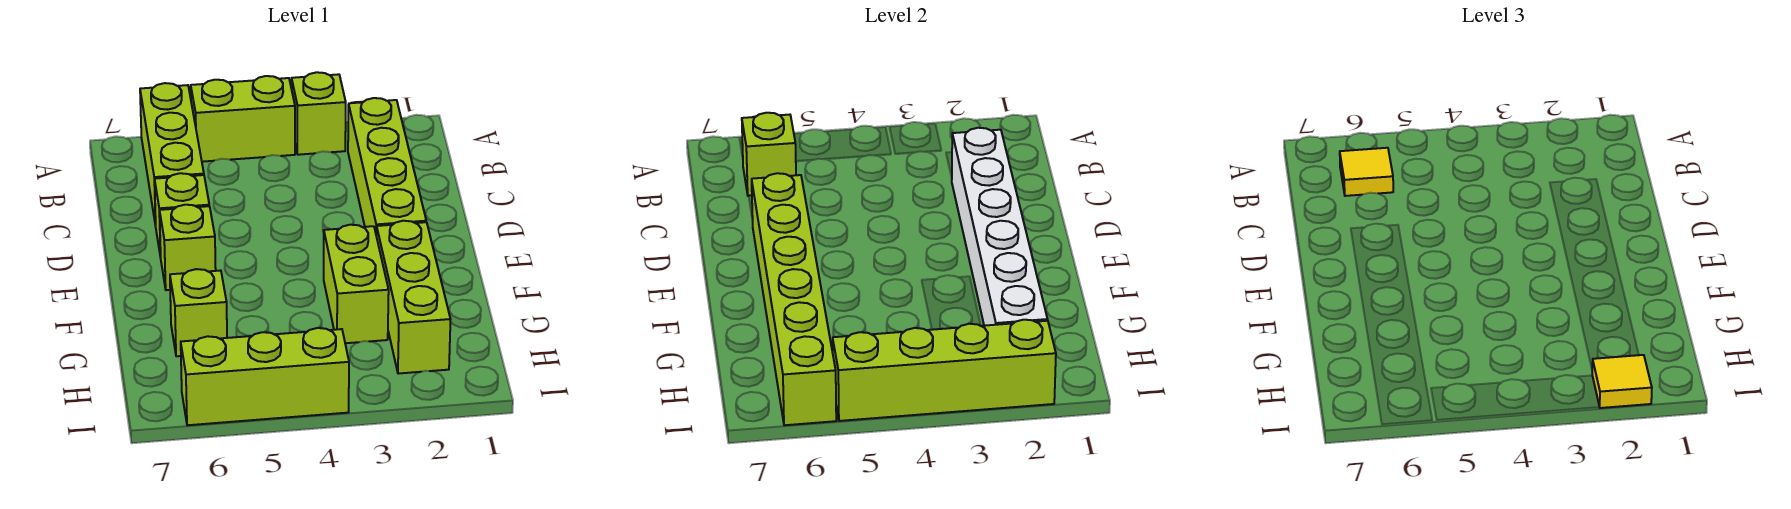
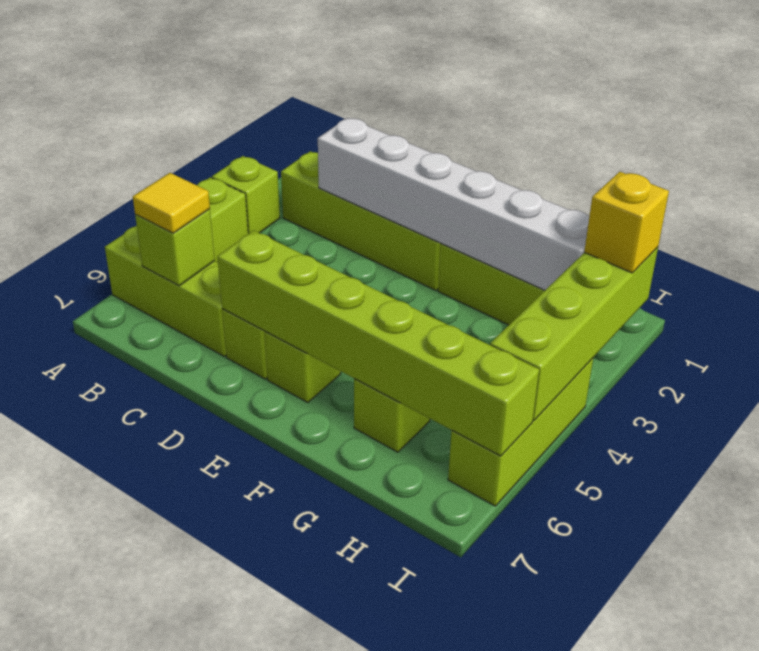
lime brick F3:G3 level 1 -> none
yellow tile I2 level 3 -> yellow brick I2 level 3

